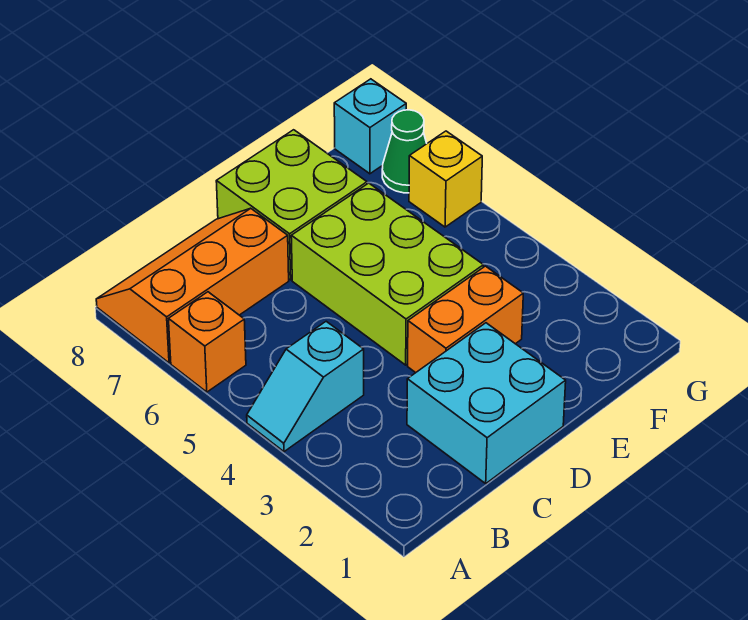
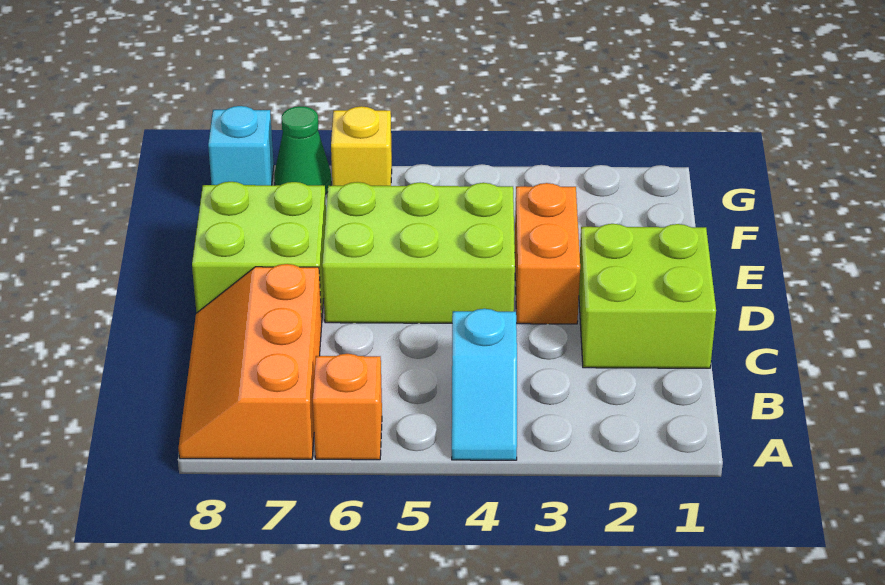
cyan brick C1:D2 level 1 -> lime brick C1:D2 level 1

